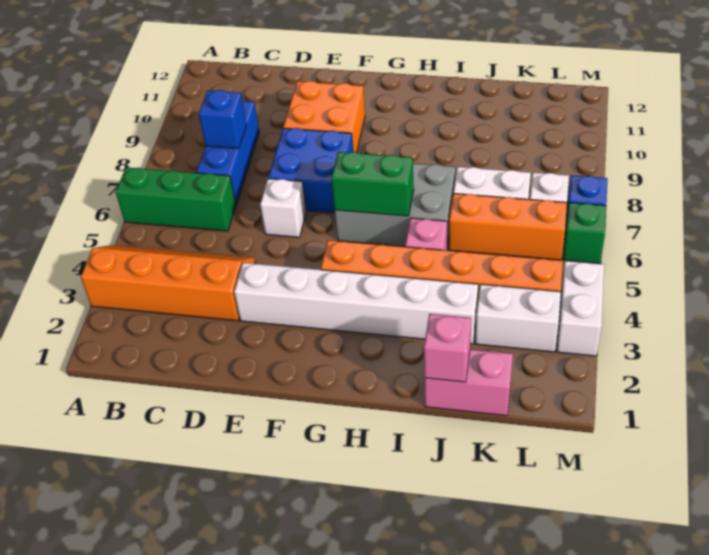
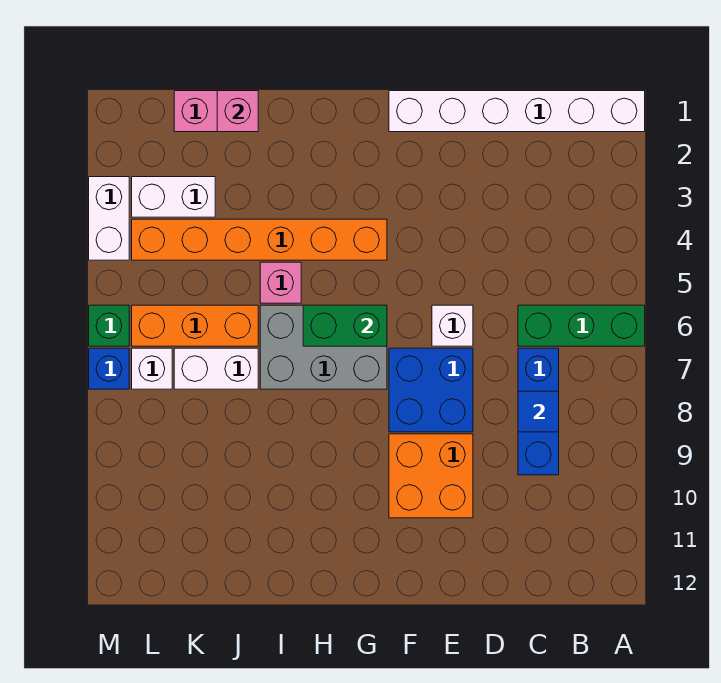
orange slope A3:D4 level 1 top 3 -> none
blue brick C8 level 2 -> blue tile C8 level 2
white brick E3:J3 level 1 -> white brick A1:F1 level 1

